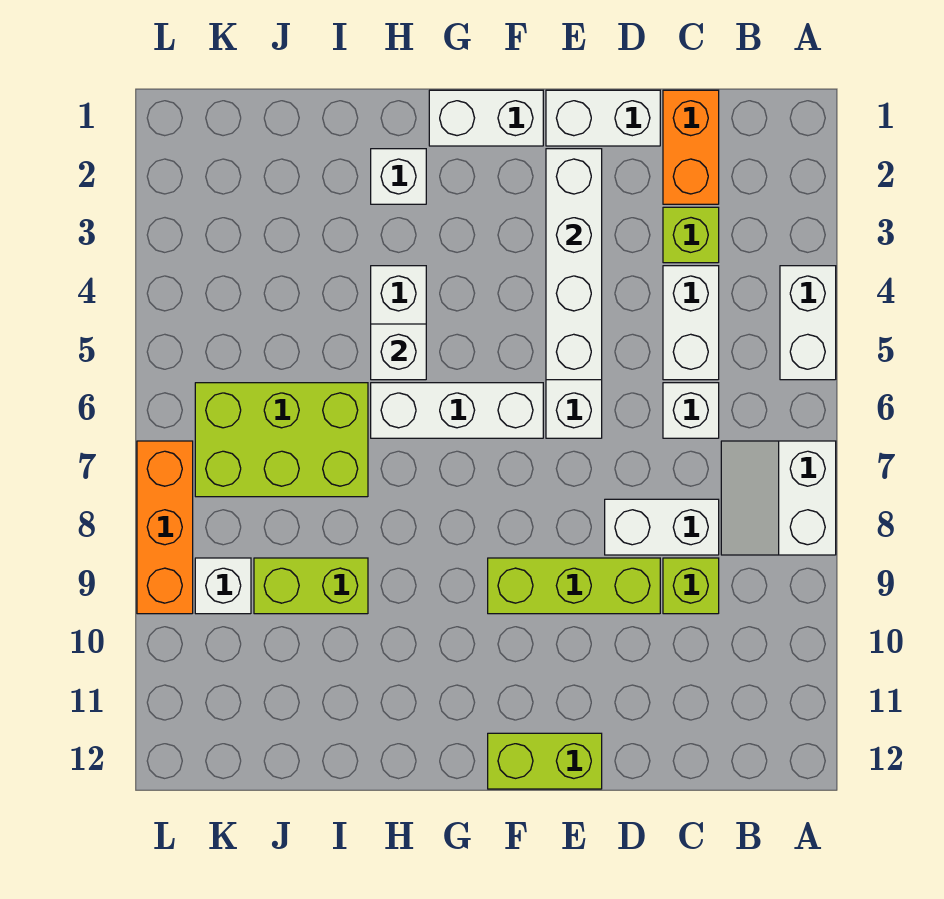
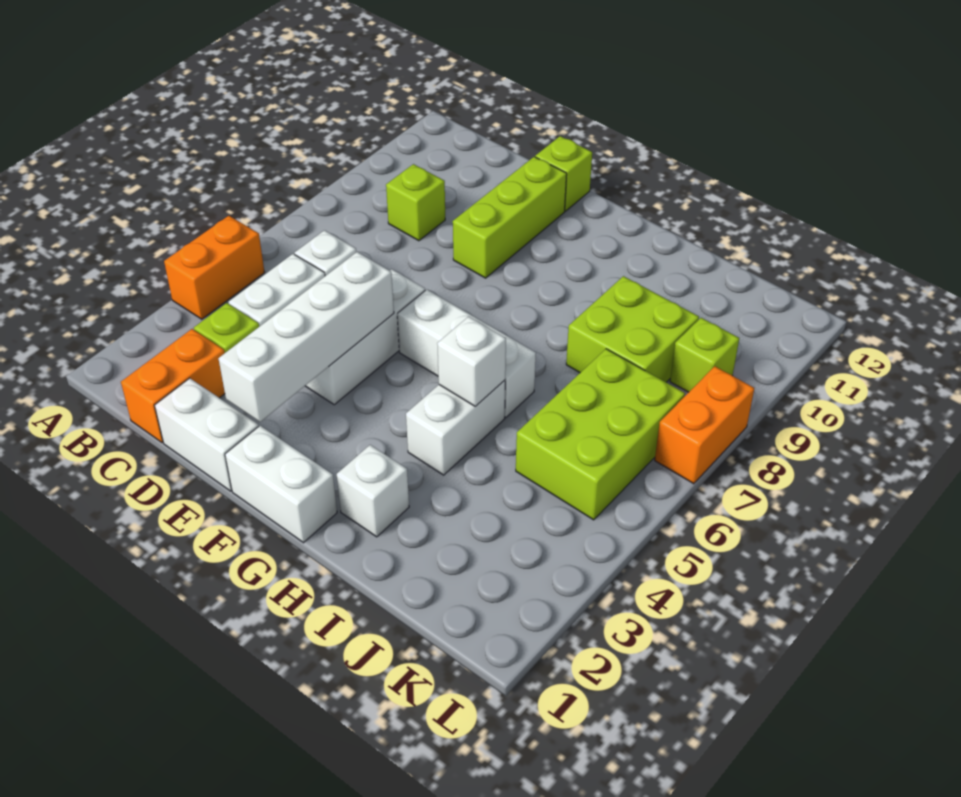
white brick A4:A5 level 1 -> orange brick A4:A5 level 1
white slope A7:B8 level 1 top A -> none
white brick C8:D8 level 1 -> none
lime brick D9:F9 level 1 -> lime brick E9:E11 level 1
lime brick E12:F12 level 1 -> lime brick E12 level 1
lime brick I6:K7 level 1 -> lime brick J5:K7 level 1
lime brick I9:J9 level 1 -> lime brick I8:J9 level 1
white brick K9 level 1 -> lime brick K9 level 1
orange brick L7:L9 level 1 -> orange brick L7:L8 level 1

